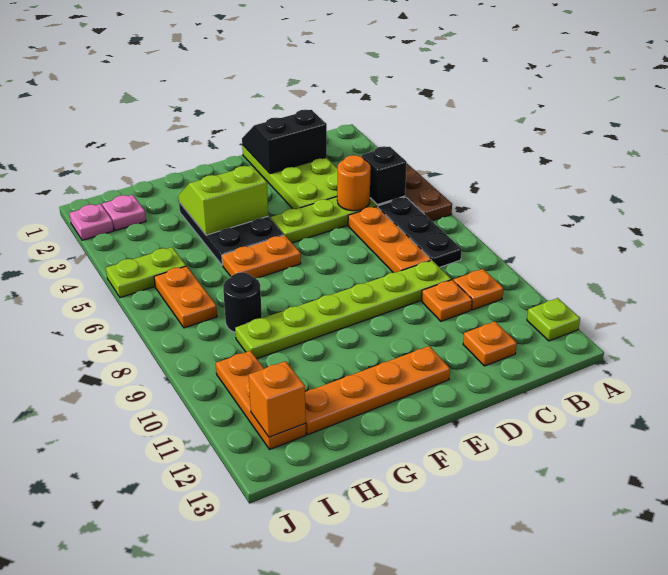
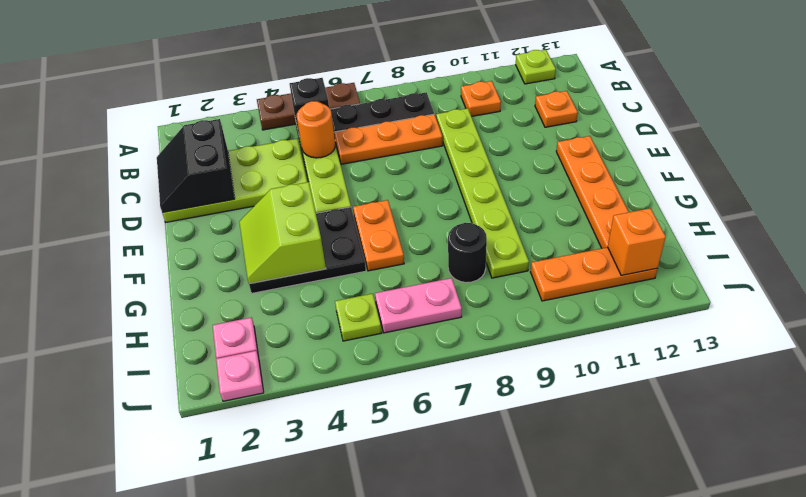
orange plate C10 level 1 -> none
lime plate I5:J5 level 1 -> lime plate I5 level 1
orange plate I6:I7 level 1 -> pink plate I6:I7 level 1

